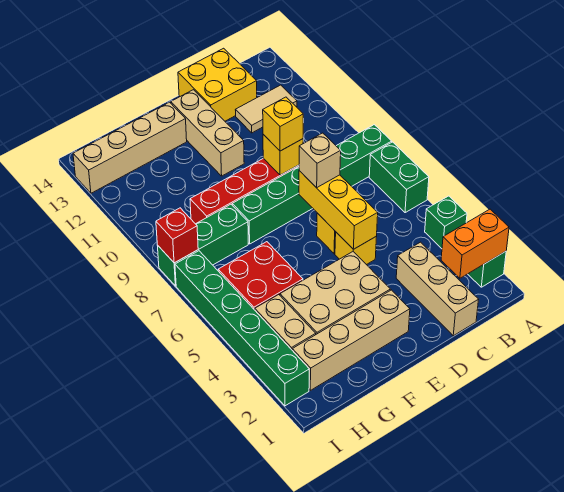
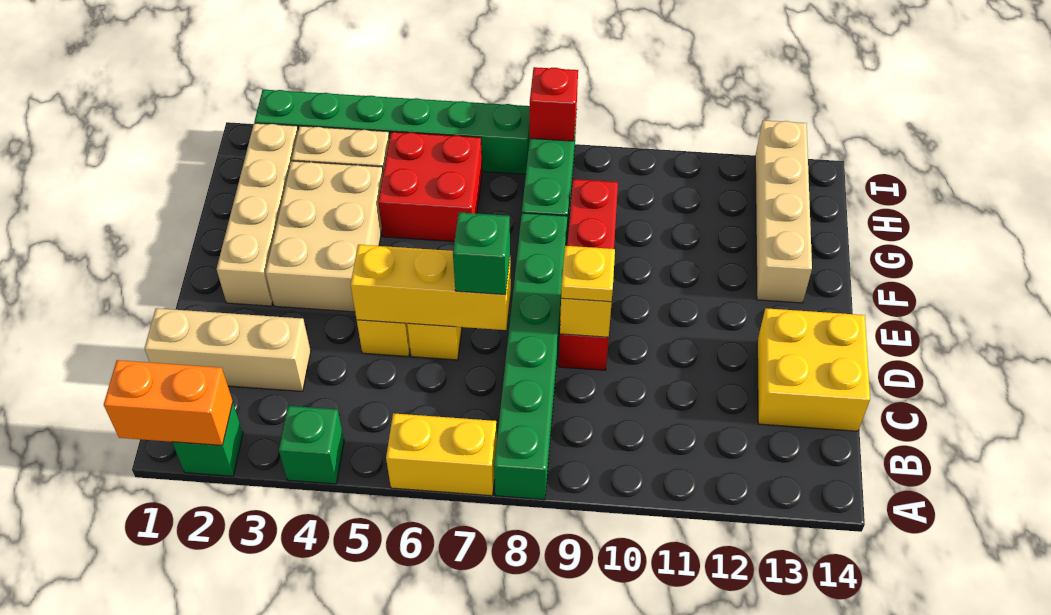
orange brick A2:B2 level 2 -> orange brick A1:A2 level 2
green brick A6:A7 level 1 -> yellow brick A6:A7 level 1
tan tile B12:C12 level 1 -> none
tan brick D7 level 3 -> green brick D7 level 3
yellow brick D9 level 3 -> yellow plate D9 level 3
tan brick E11:E13 level 1 -> none

